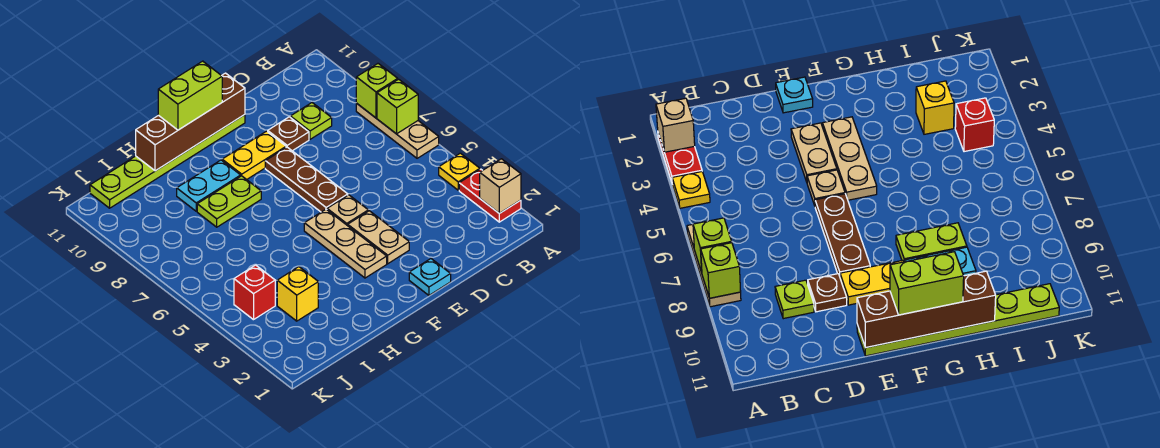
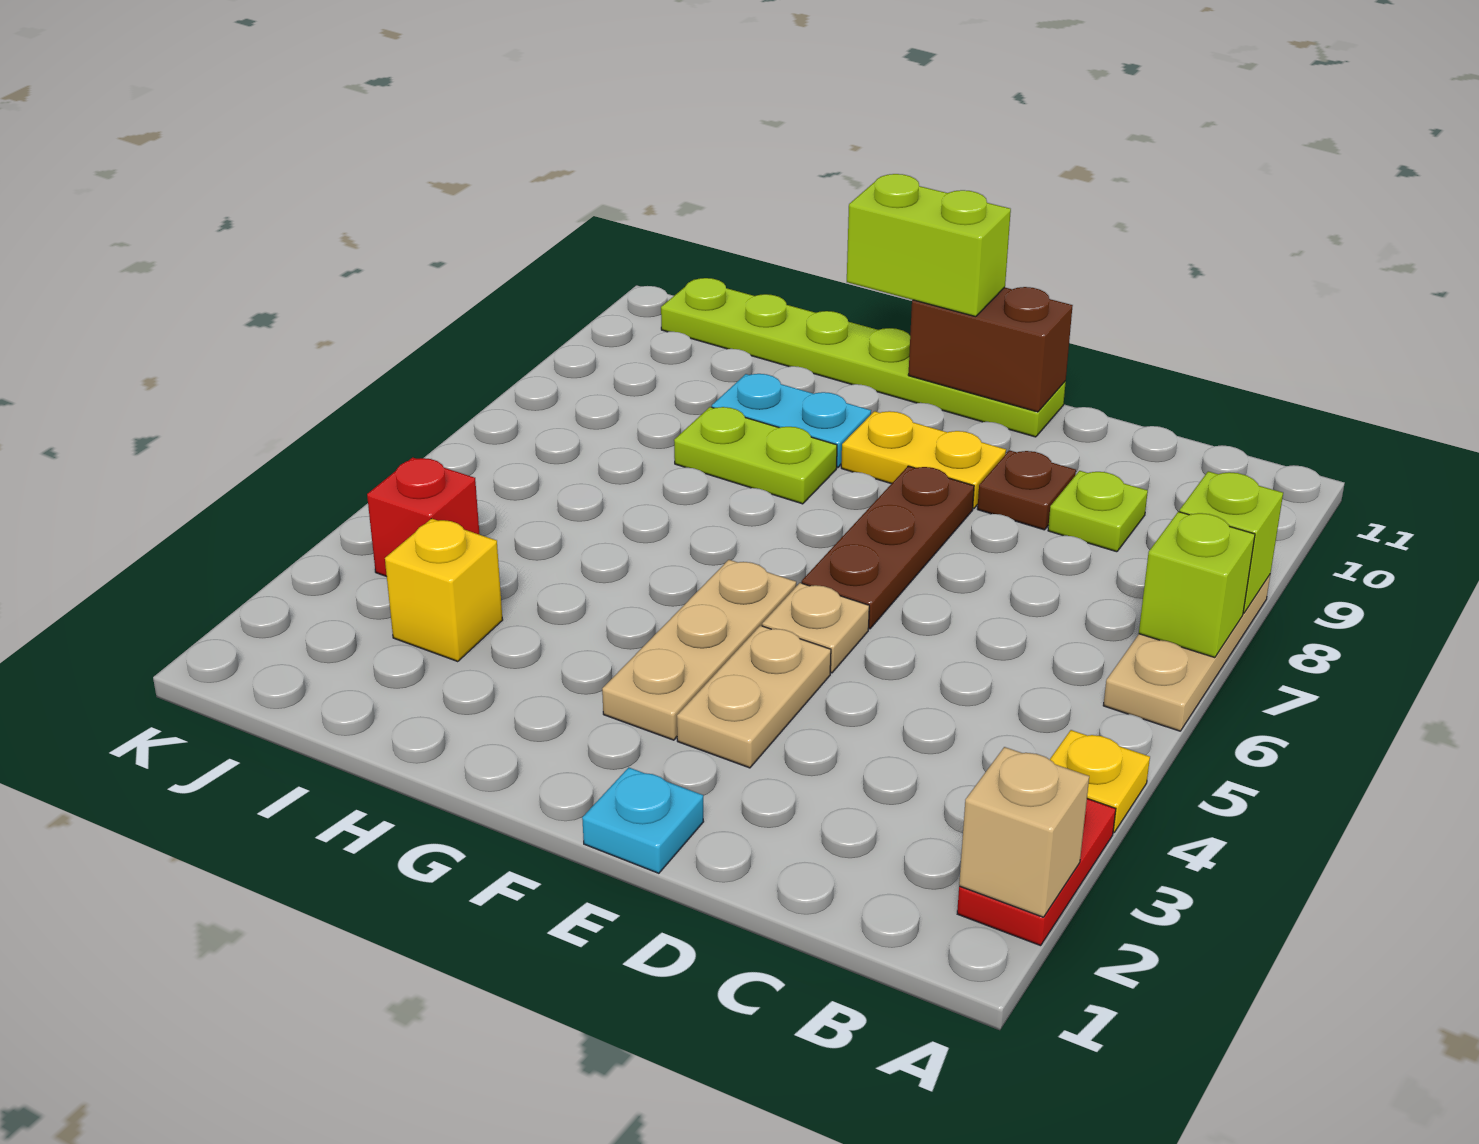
brown brick E11:H11 level 2 -> brown brick E11:F11 level 2

